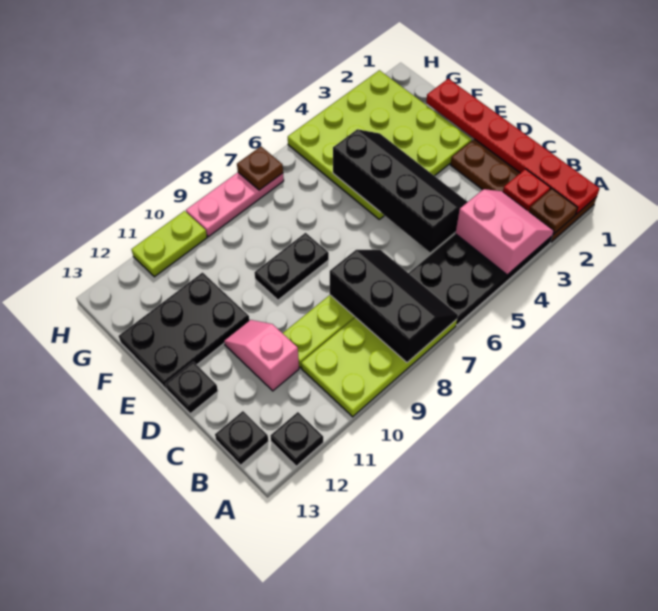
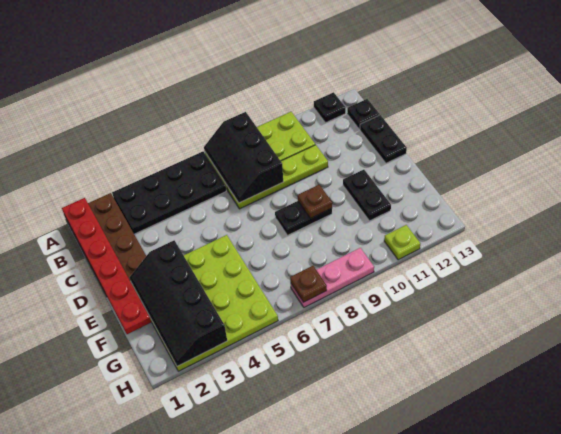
brown plate A2 level 2 -> brown plate E9 level 2
pink slope A3:B4 level 2 top 4 -> none
red plate B2 level 2 -> none
black slope C4:F5 level 2 top 5 -> black slope E2:H3 level 2 top 3
pink slope C11:D11 level 1 top C -> none
black plate D13 level 1 -> black plate C13:D13 level 1
black plate E11:F13 level 1 -> black plate E11:F11 level 1
lime plate H10:H11 level 1 -> lime plate H11 level 1

